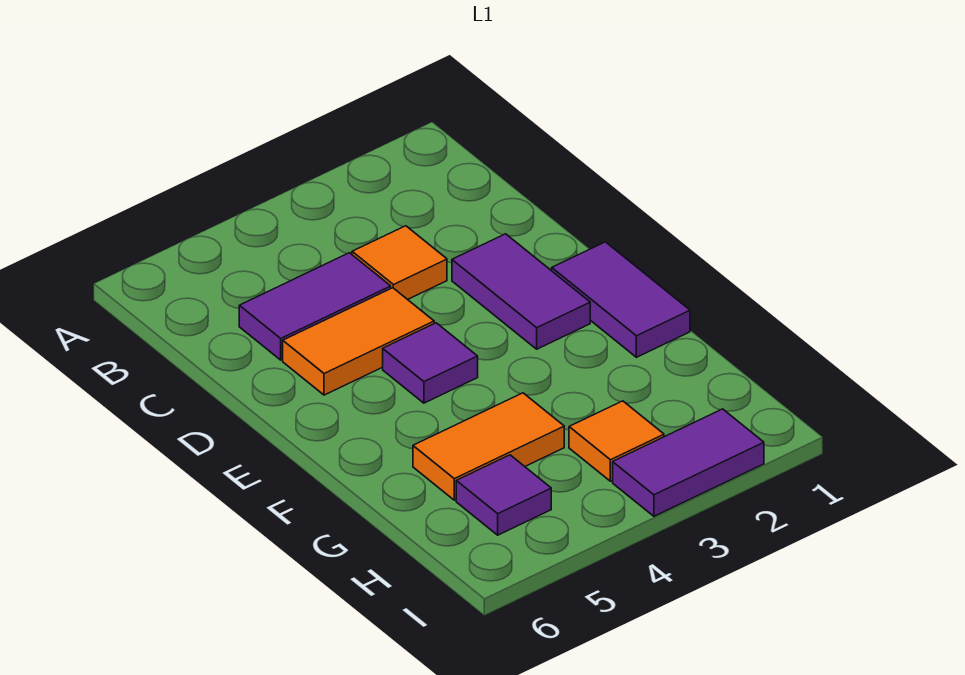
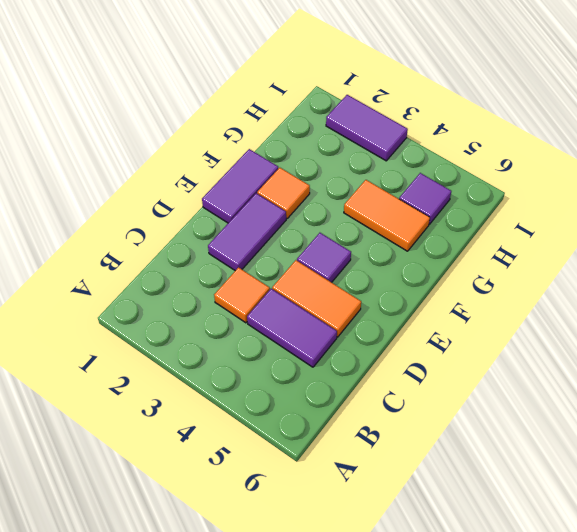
orange tile H3 level 1 -> orange tile F2 level 1

